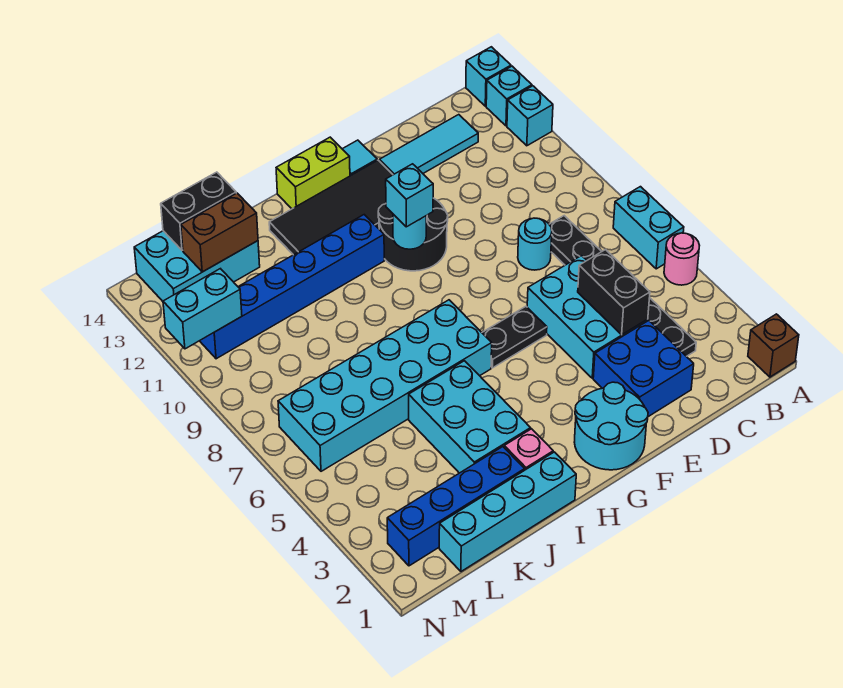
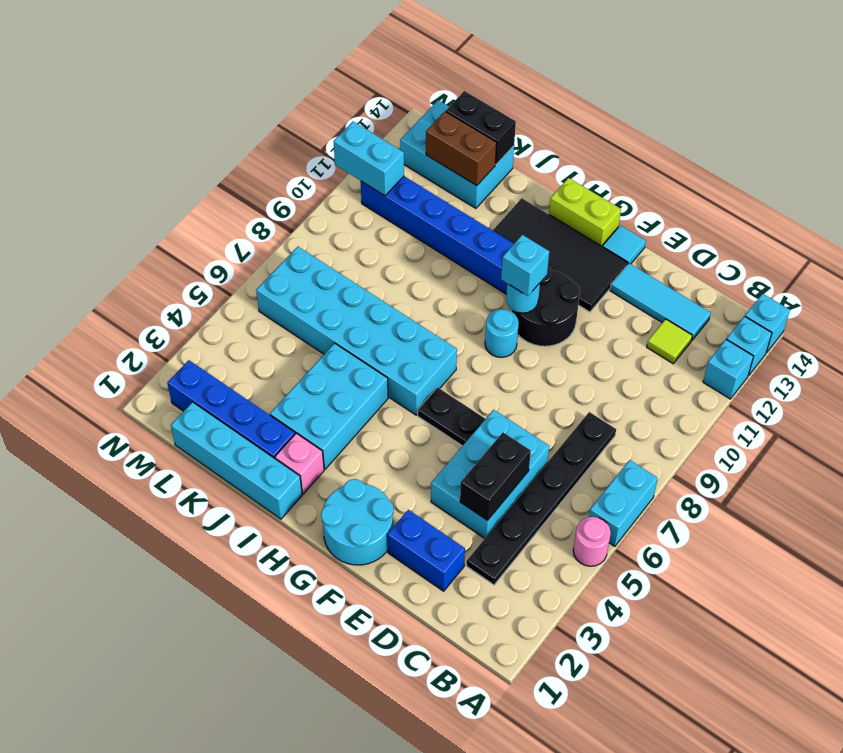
brown brick A1 level 1 -> none
none -> lime tile C12 level 1
blue brick D2:E3 level 1 -> blue brick D2:E2 level 1
cyan round brick D8 level 1 -> cyan round brick G9 level 1

